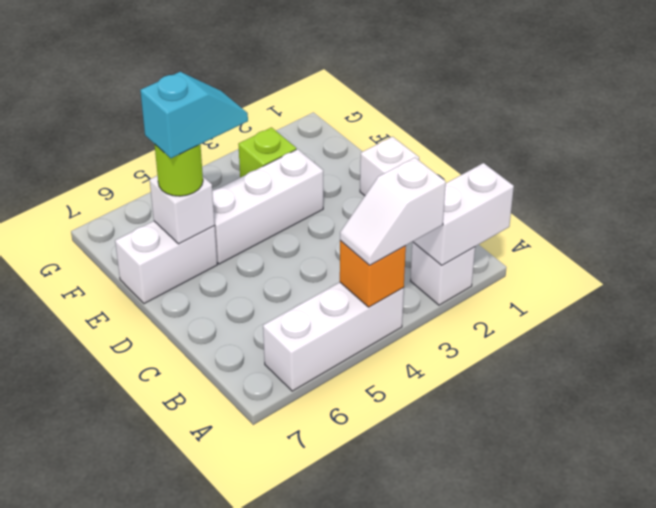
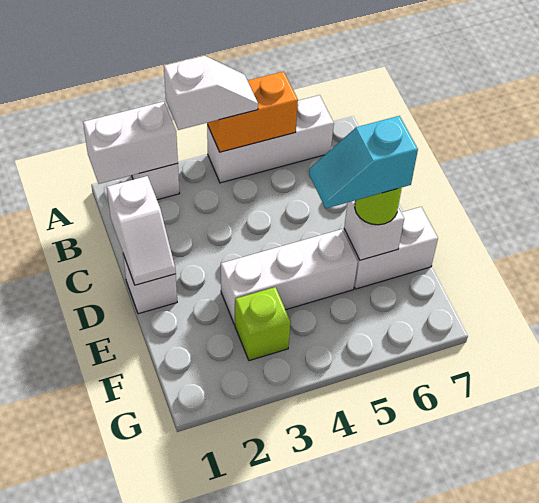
orange brick A4 level 2 -> orange brick A4:A5 level 2
none -> white slope C1:D1 level 2 top C

